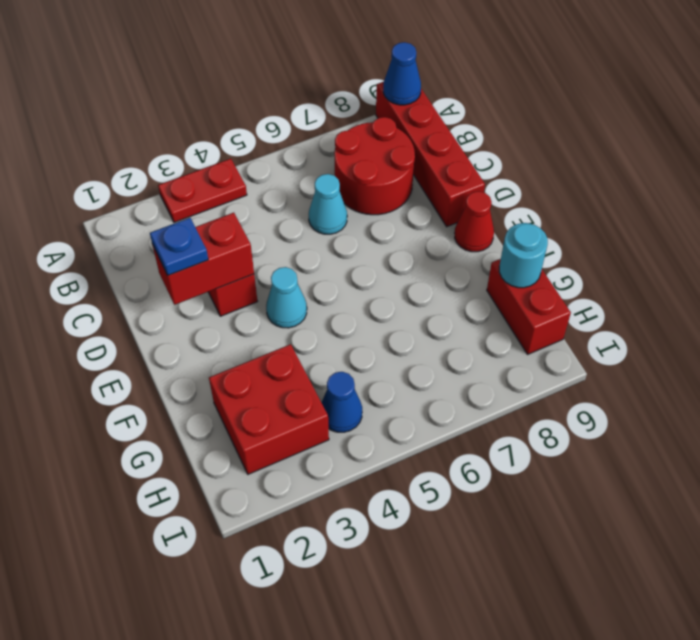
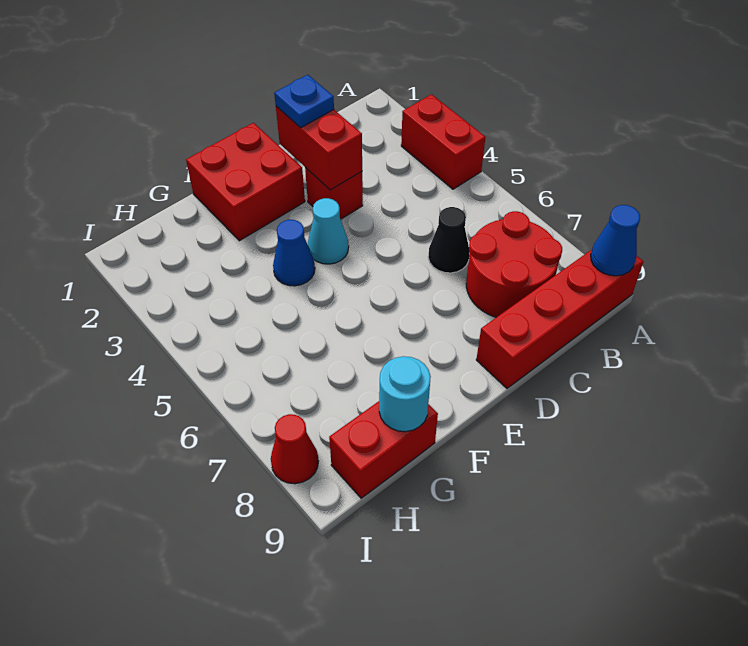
red plate A3:A4 level 1 -> red brick A3:A4 level 1
cyan cone C6 level 1 -> black cone C6 level 1
red cone E9 level 1 -> red cone I8 level 1
red brick G2:H3 level 1 -> red brick E1:F2 level 1
blue cone H4 level 1 -> blue cone F4 level 1

